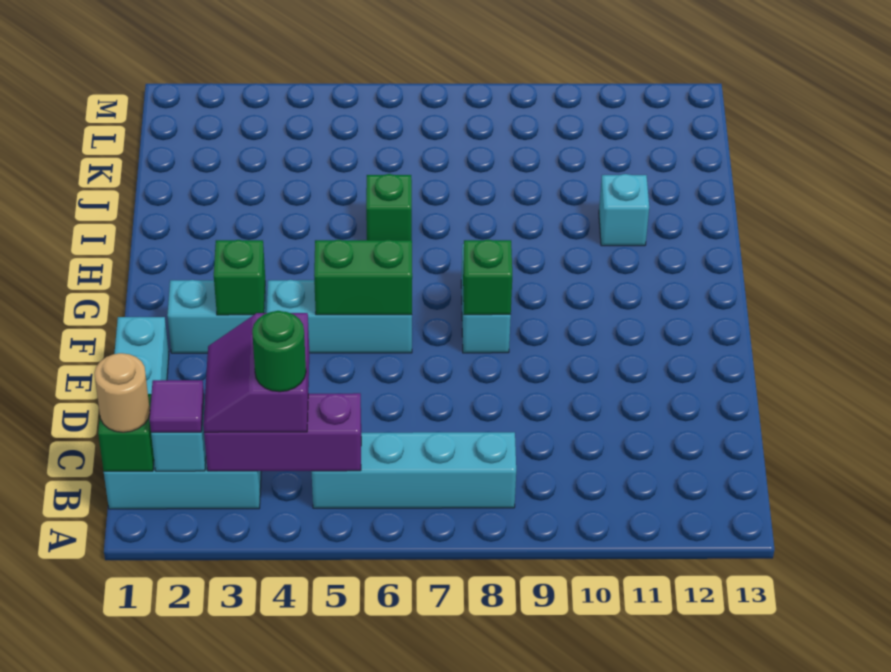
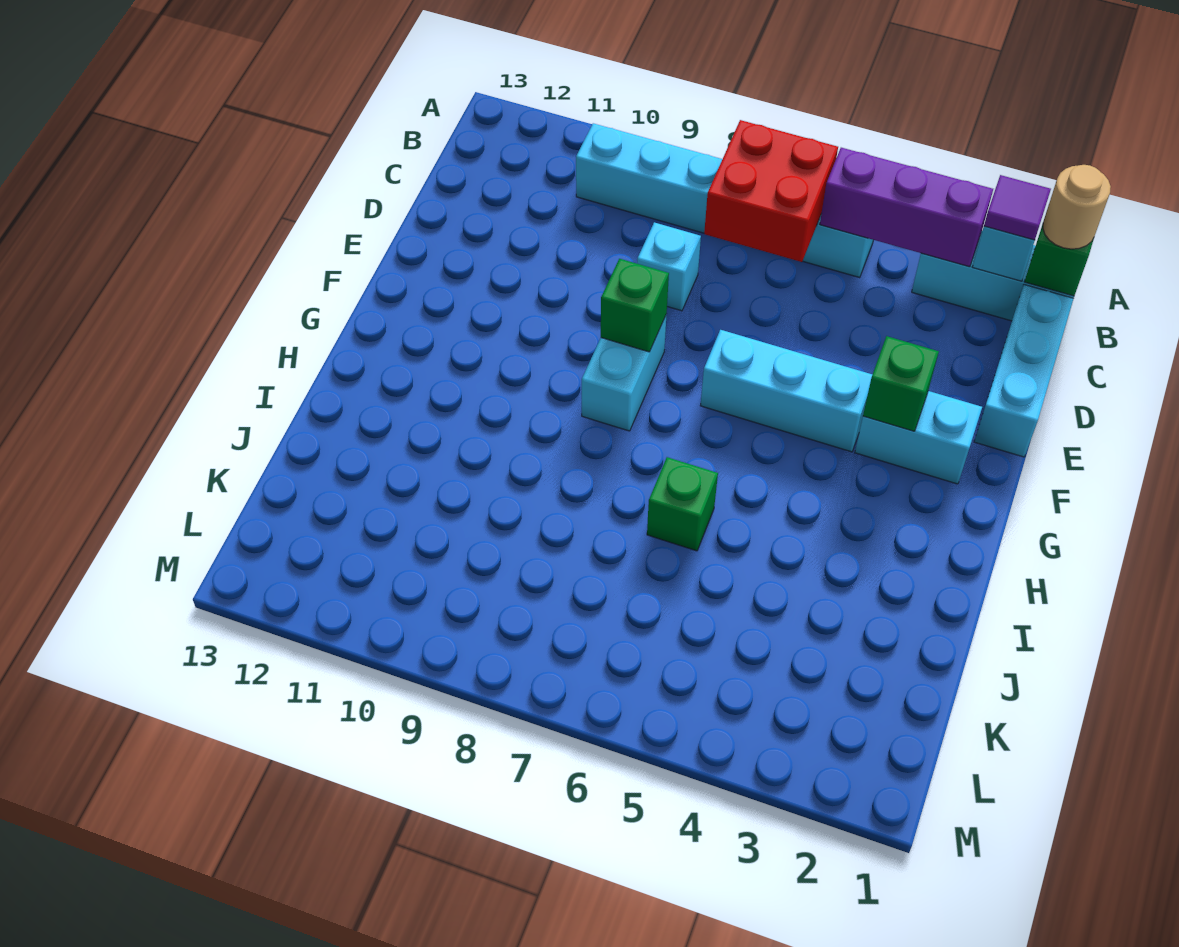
purple slope B3:C4 level 3 top 4 -> none
green round brick B4 level 4 -> none
cyan brick B5:B8 level 1 -> cyan brick B5:B10 level 1
none -> red brick B6:C7 level 2
green brick F5:F6 level 2 -> none
cyan brick I11 level 1 -> cyan brick D8 level 1

